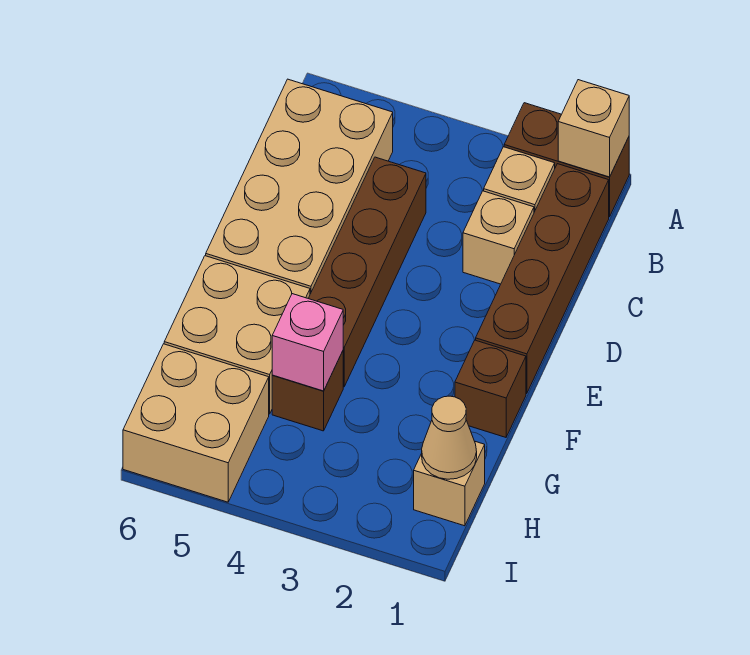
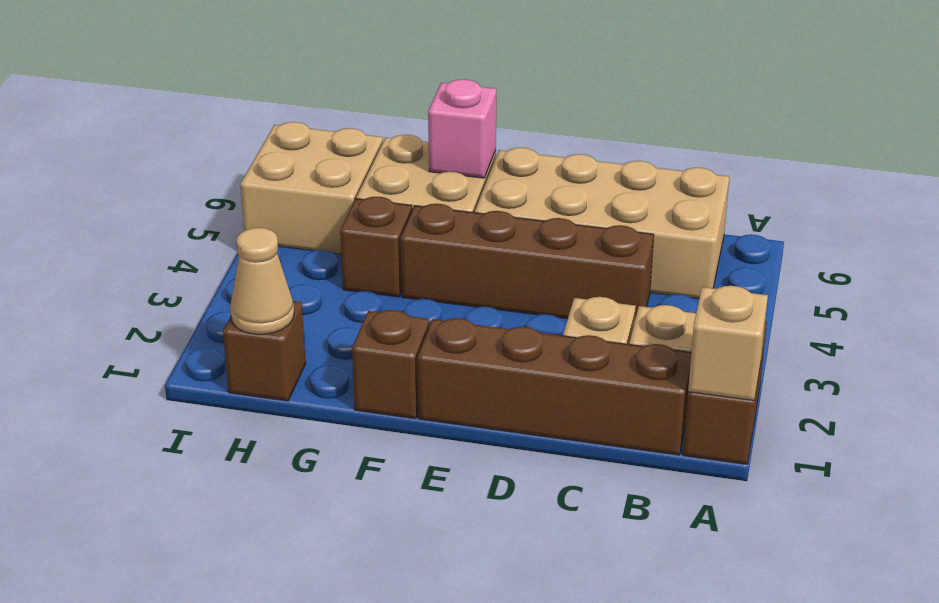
pink brick G4 level 2 -> pink brick F6 level 2
tan brick H1 level 1 -> brown brick H1 level 1

